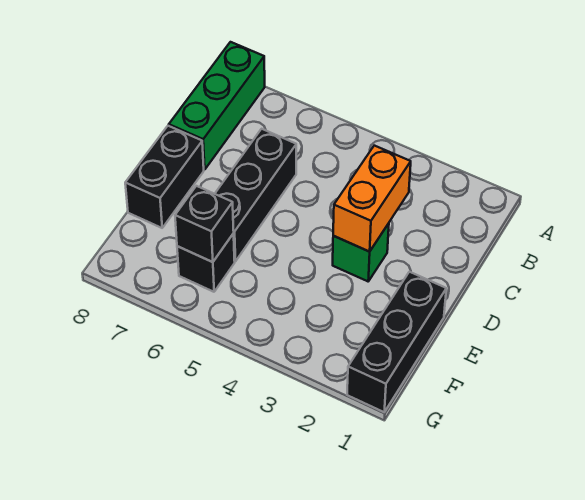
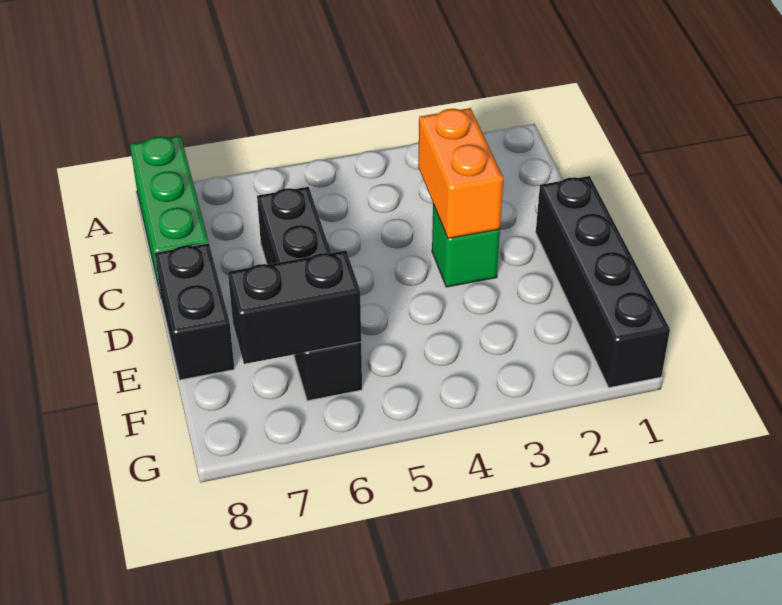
black brick E1:G1 level 1 -> black brick D1:G1 level 1
black brick F6 level 2 -> black brick F6:F7 level 2

